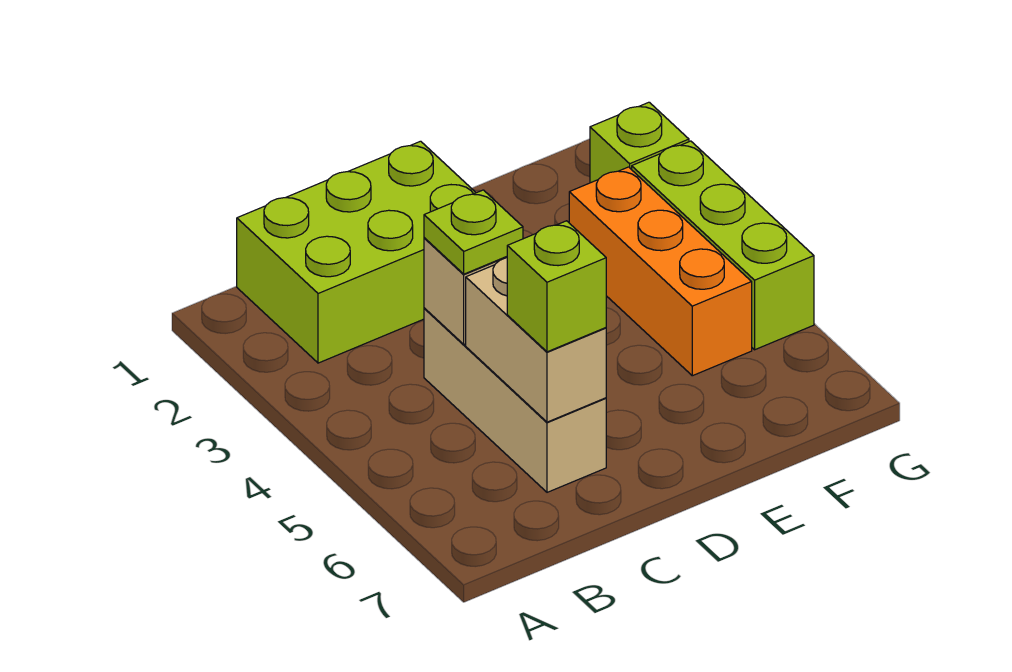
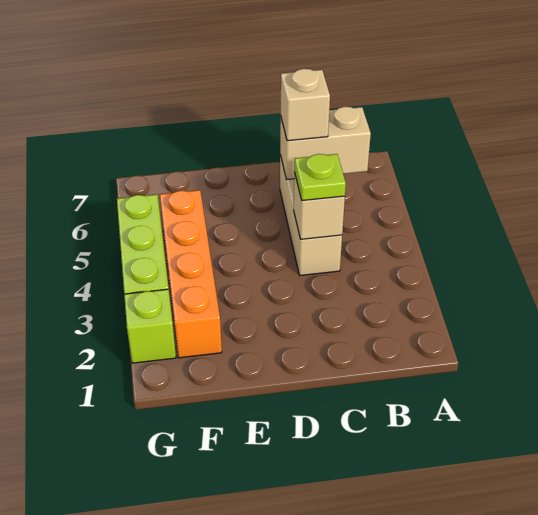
lime brick B1:D2 level 1 -> none
tan brick C5:C6 level 2 -> tan brick B6:C6 level 2
lime brick C6 level 3 -> tan brick C6 level 3
orange brick F3:F5 level 1 -> orange brick F2:F5 level 1

